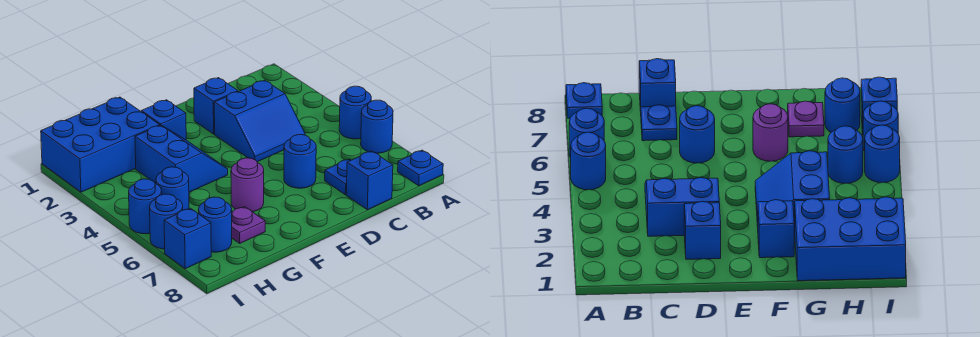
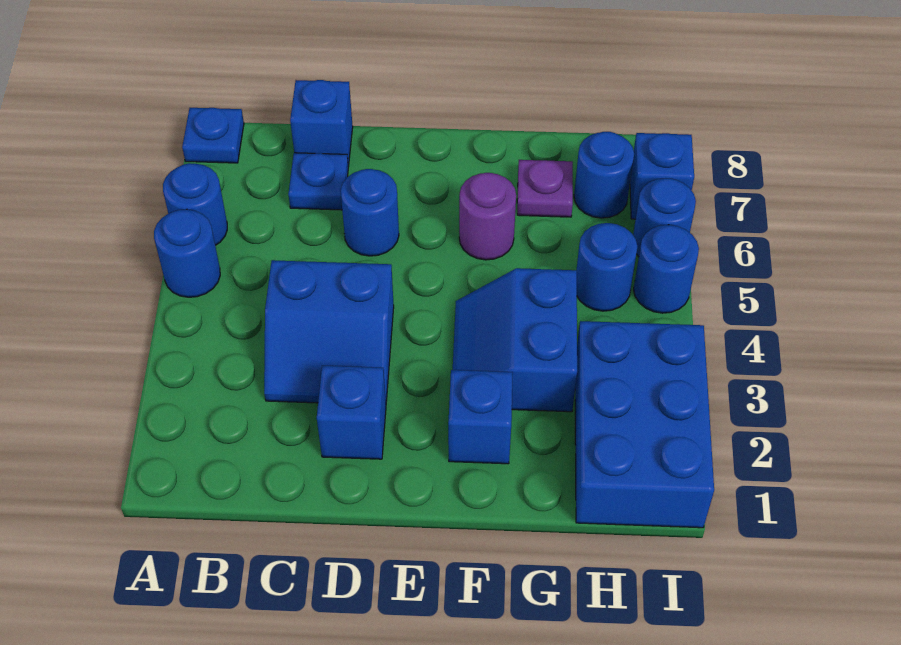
blue slope C3:D4 level 1 top 3 -> blue slope C3:D4 level 1 top 4
blue brick G1:I2 level 1 -> blue brick H1:I3 level 1

